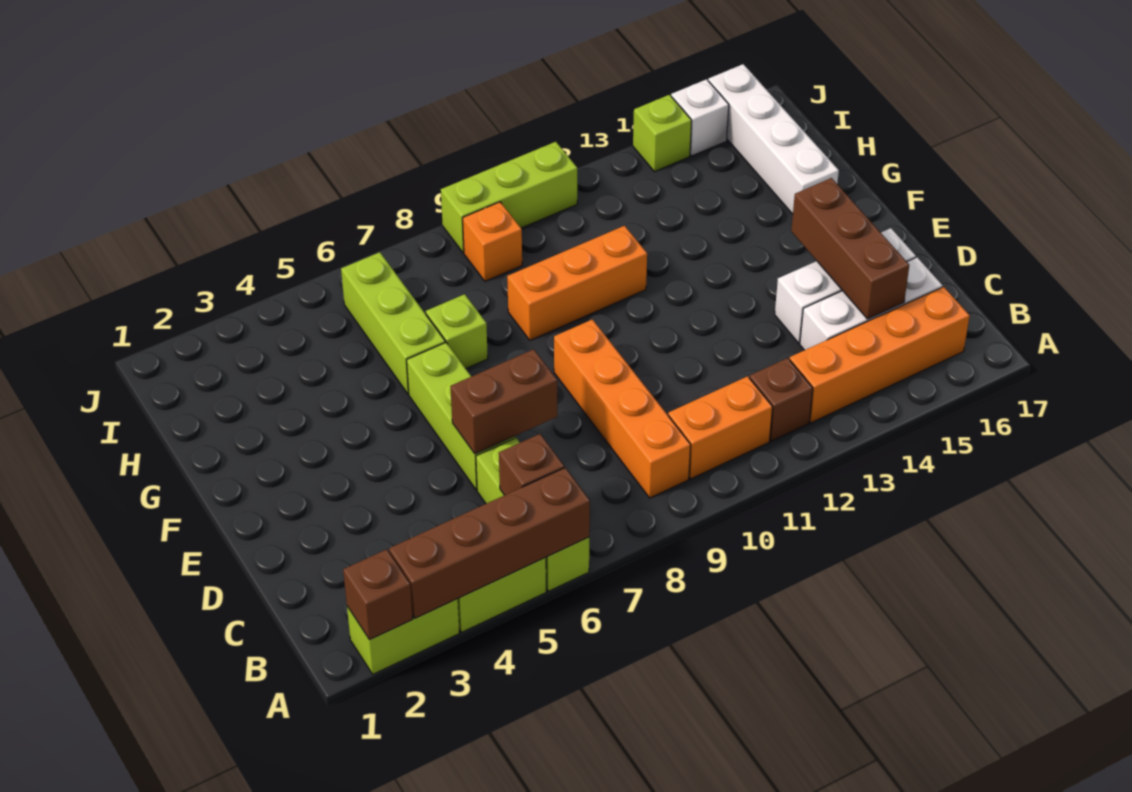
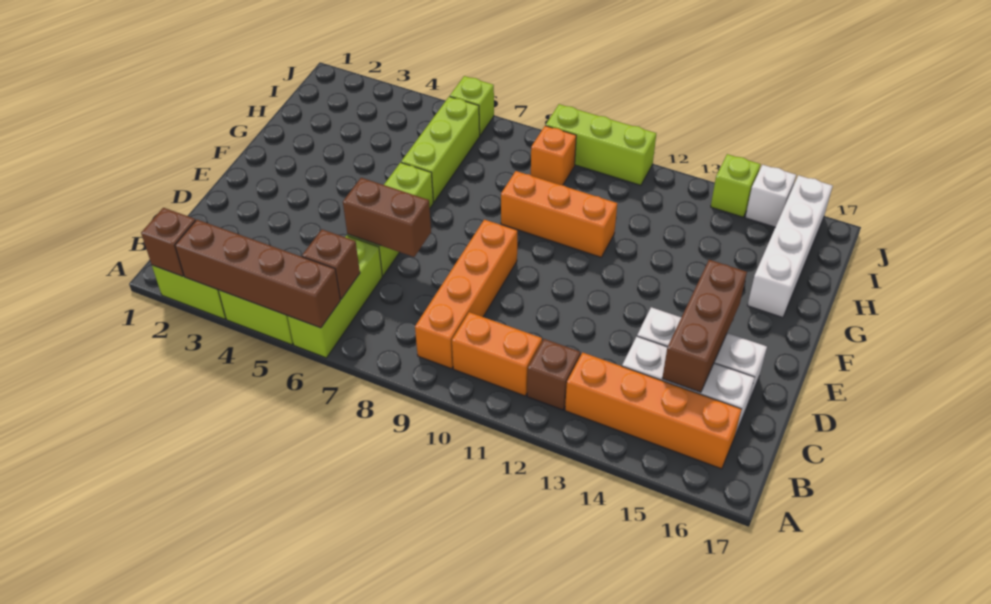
lime brick G7 level 1 -> lime brick J6 level 1

